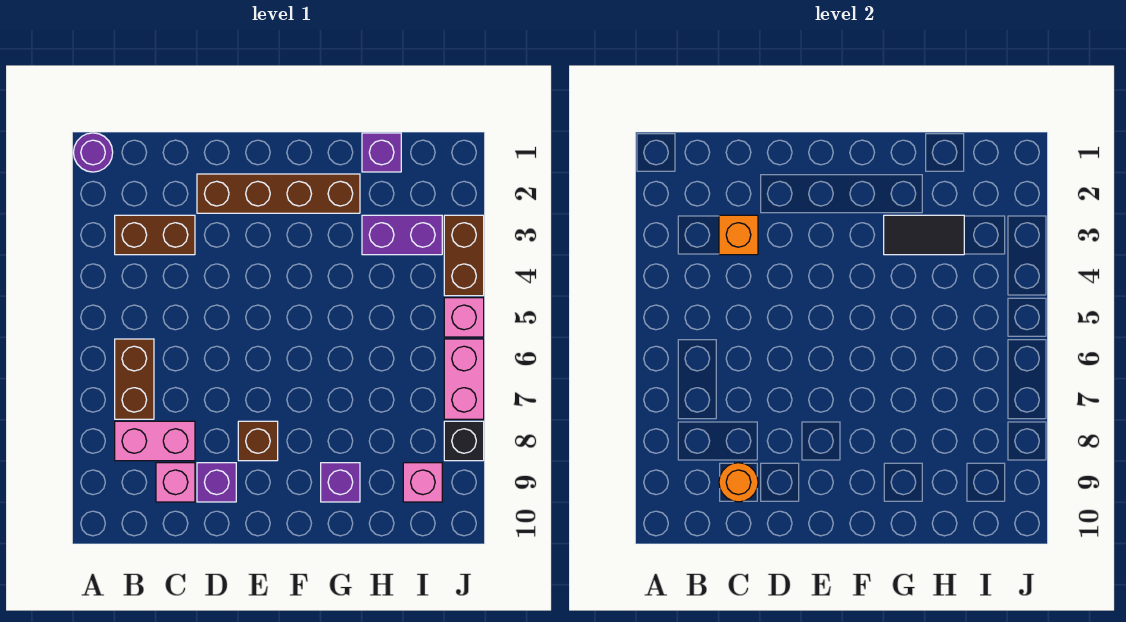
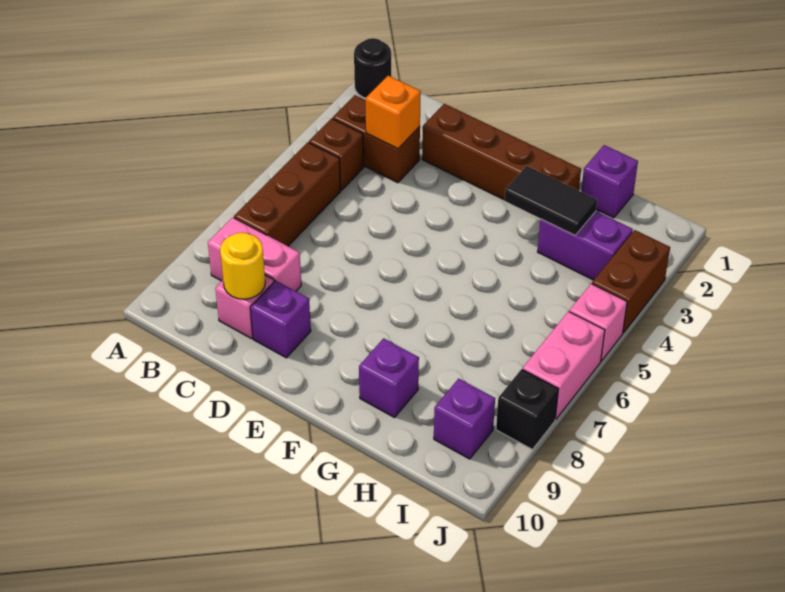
purple round brick A1 level 1 -> black round brick A1 level 1
brown brick B6:B7 level 1 -> brown brick B5:B7 level 1
orange round brick C9 level 2 -> yellow round brick C9 level 2
brown brick E8 level 1 -> brown brick B4 level 1
pink brick I9 level 1 -> purple brick I9 level 1

